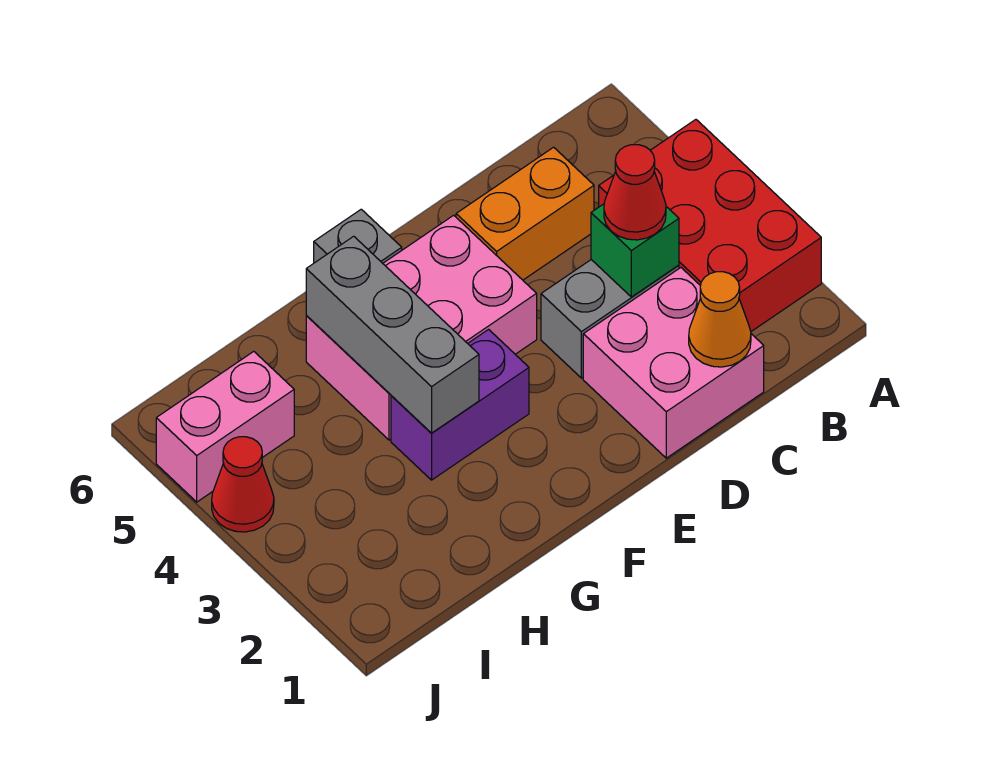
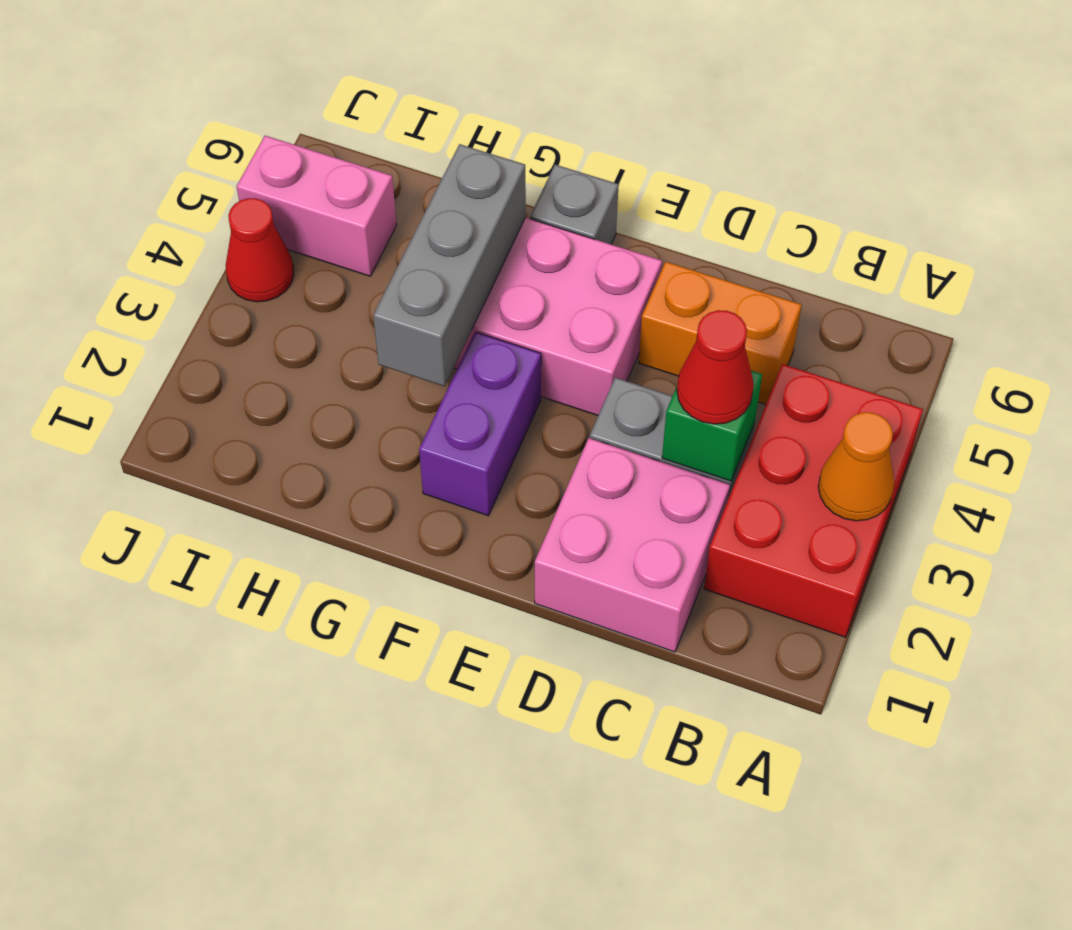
orange cone C1 level 2 -> orange cone A3 level 2
purple brick F3:G3 level 1 -> purple brick F2:F3 level 1

